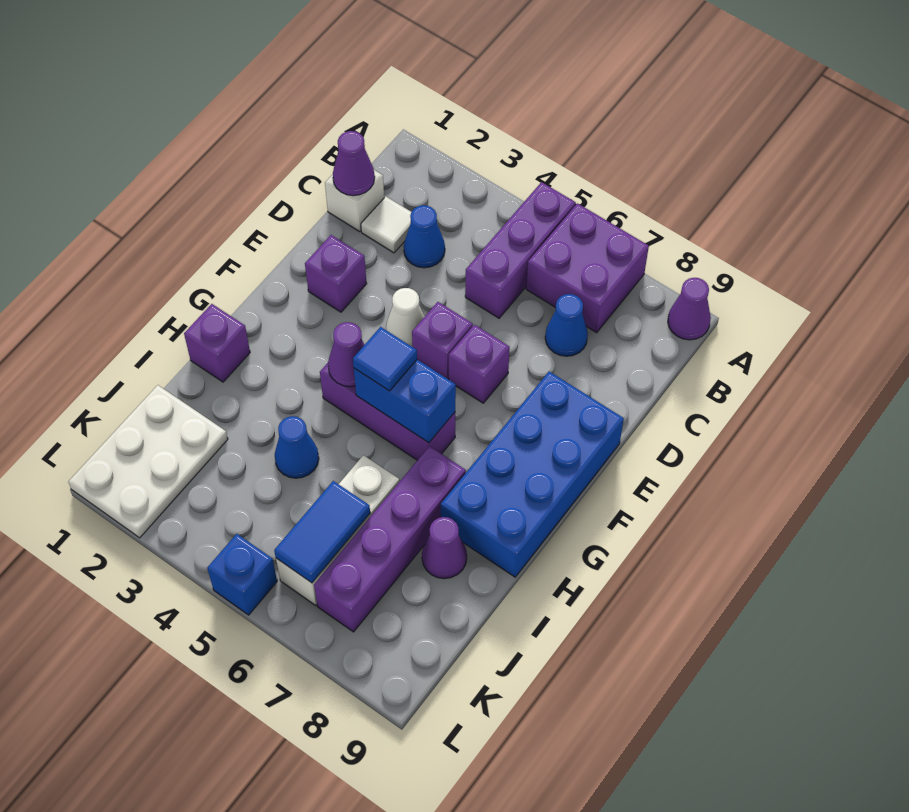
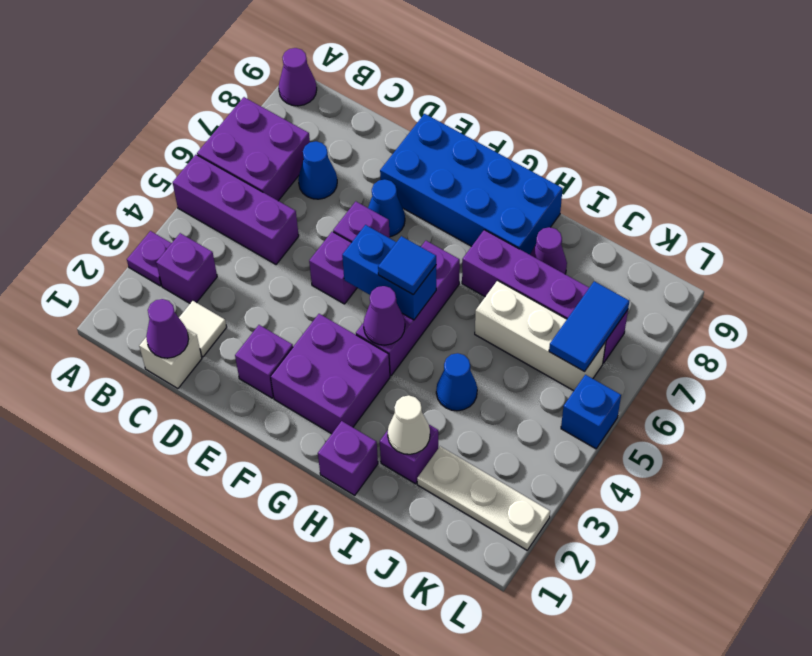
none -> purple plate A3 level 1
none -> purple brick B3 level 1
blue cone C3 level 1 -> blue cone E7 level 1
white cone E4 level 1 -> white cone I2 level 2
none -> purple brick F2:G3 level 1
blue brick G5:G6 level 2 -> blue brick F5:G5 level 2
none -> purple brick I2 level 1
white plate J1:L2 level 1 -> white plate J2:L2 level 1
blue tile J6:K6 level 2 -> blue tile K6:K7 level 2

